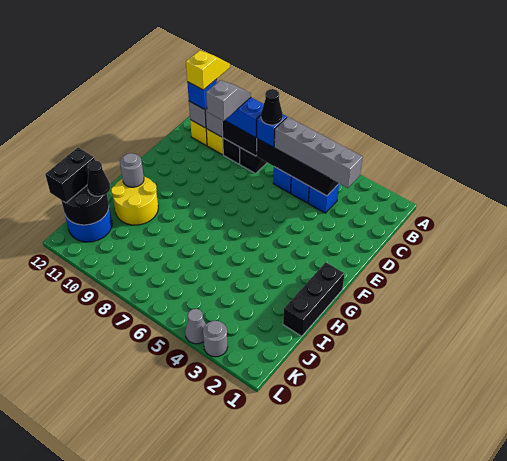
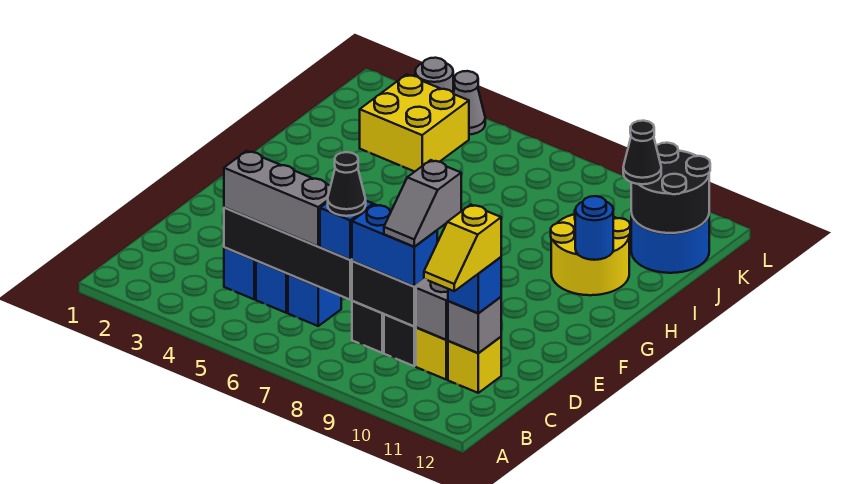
grey brick C3:C6 level 3 -> grey brick C4:C6 level 3
black brick G1:I1 level 1 -> none
grey round brick H11 level 2 -> blue round brick H11 level 2
none -> yellow brick J3:K4 level 1
black brick J12:K12 level 3 -> none

